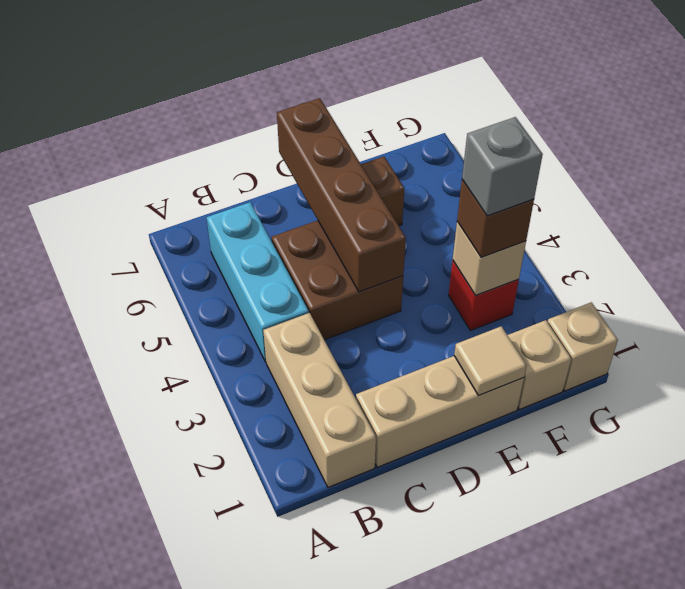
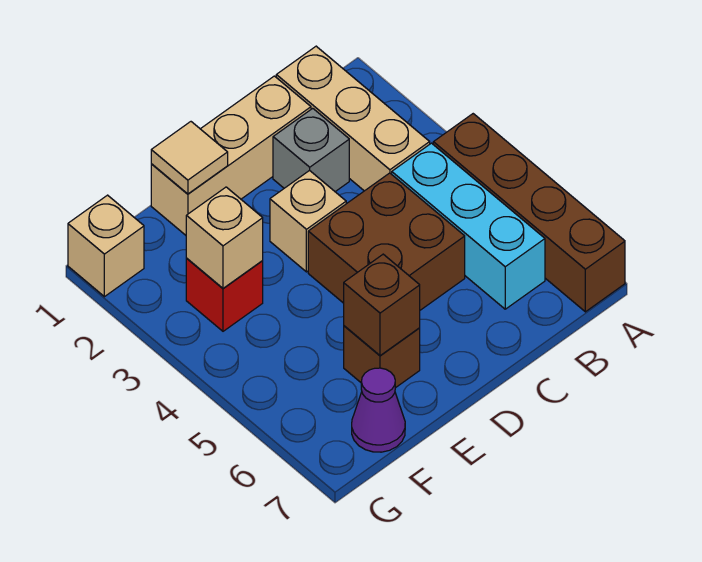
brown brick D4:D7 level 2 -> brown brick A4:A7 level 1
tan brick F1 level 1 -> tan brick D3 level 1
brown brick F3 level 3 -> brown brick E6 level 2
grey brick F3 level 4 -> grey brick C2 level 1
none -> purple cone F7 level 1

